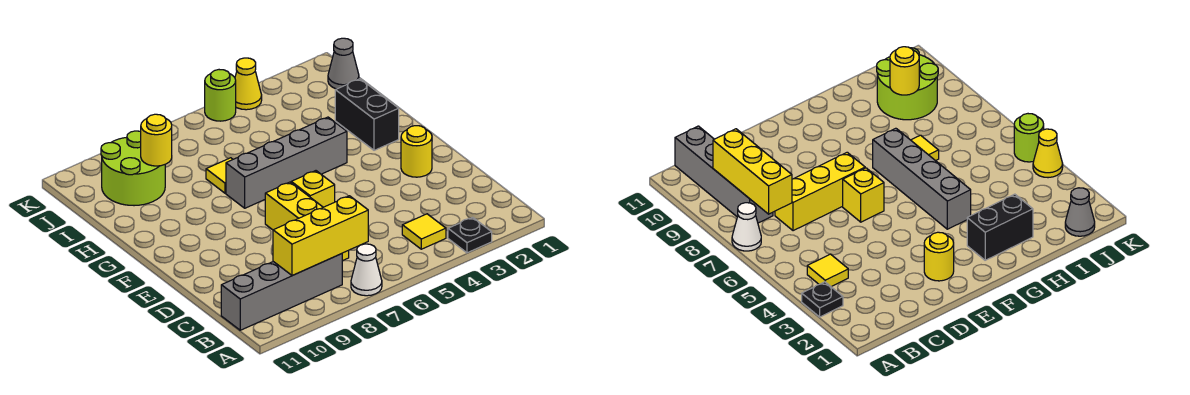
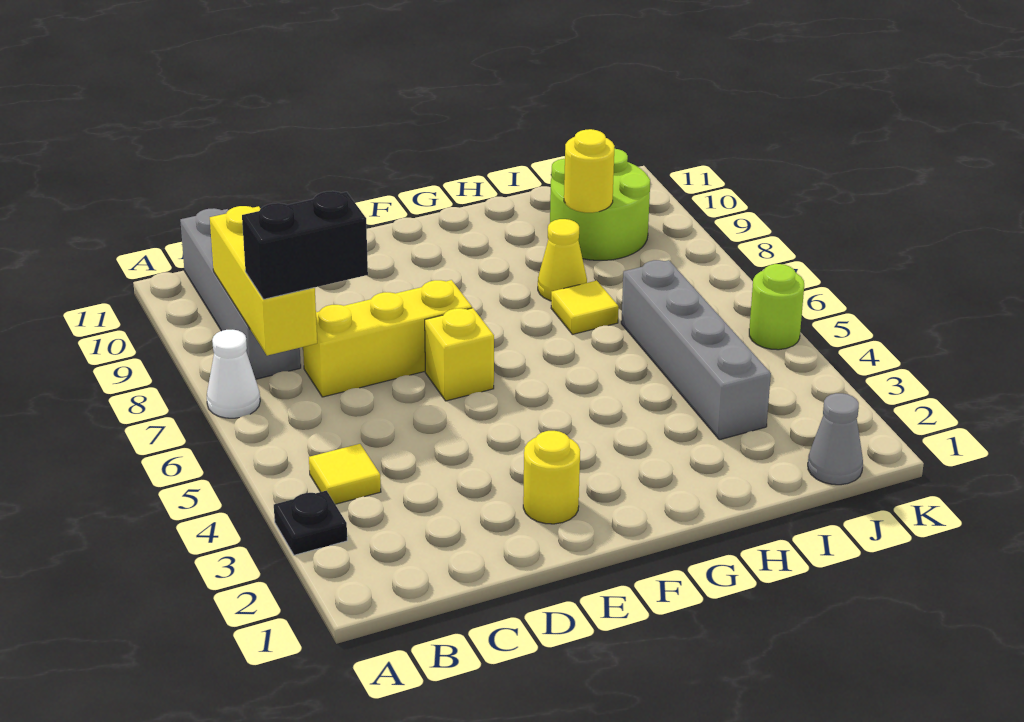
black brick G2:H2 level 1 -> black brick B7:C7 level 3
grey brick G4:G7 level 1 -> grey brick I3:I6 level 1
yellow cone K4 level 1 -> yellow cone H8 level 1

